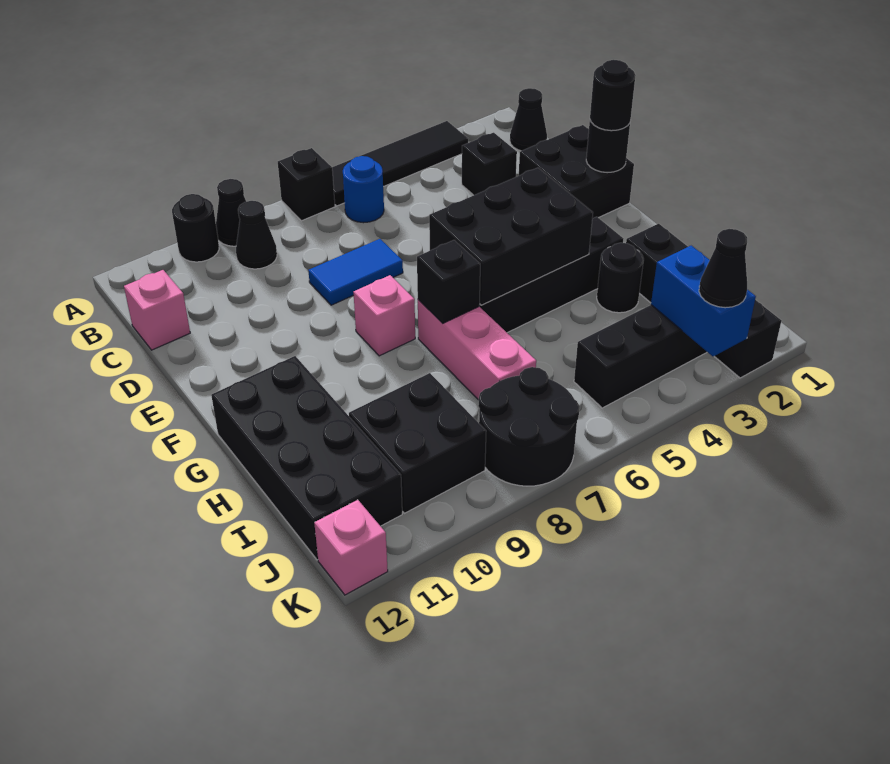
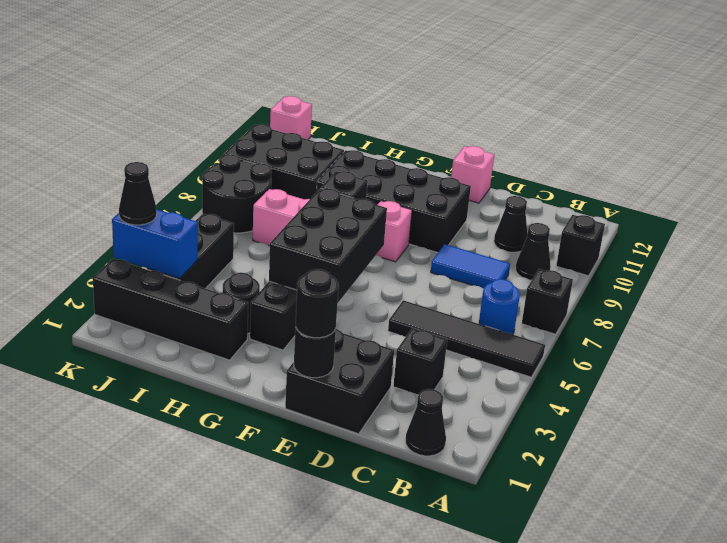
black tile A3:A6 level 1 -> black tile A5:D5 level 1
black cone A9 level 1 -> black cone C10 level 1
black round brick A10 level 1 -> black brick A10 level 1
pink brick C12 level 1 -> pink brick E12 level 1
blue tile D7:D8 level 1 -> blue tile C8:D8 level 1
black brick G11:J12 level 1 -> black brick E9:H10 level 1
black brick I9:J10 level 1 -> black brick I9:K10 level 1

